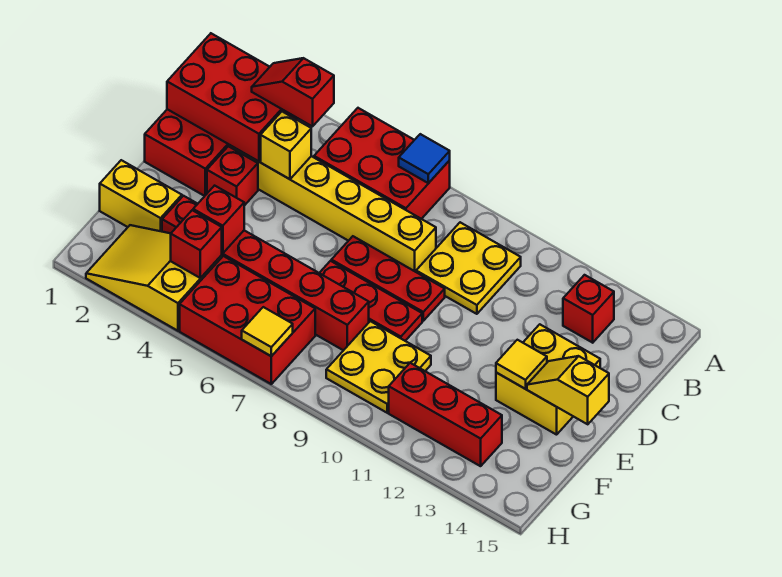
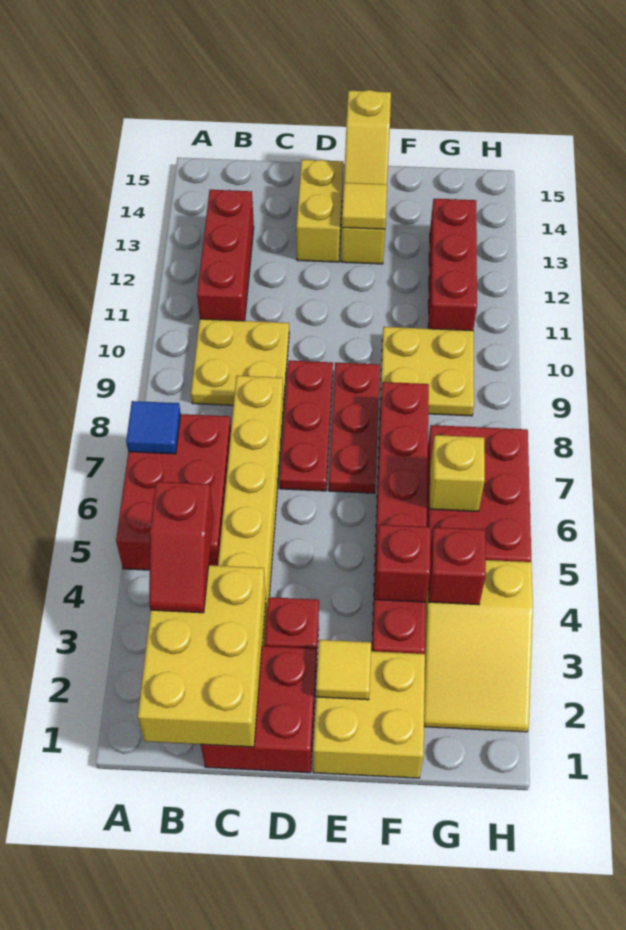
red brick B1:C3 level 2 -> yellow brick B1:C3 level 2
red brick B13 level 1 -> red brick B11:B13 level 1
yellow brick C4 level 2 -> yellow brick G6 level 2
yellow brick F1:F2 level 1 -> yellow brick E1:F2 level 1
yellow tile H7 level 2 -> yellow tile E2 level 2

